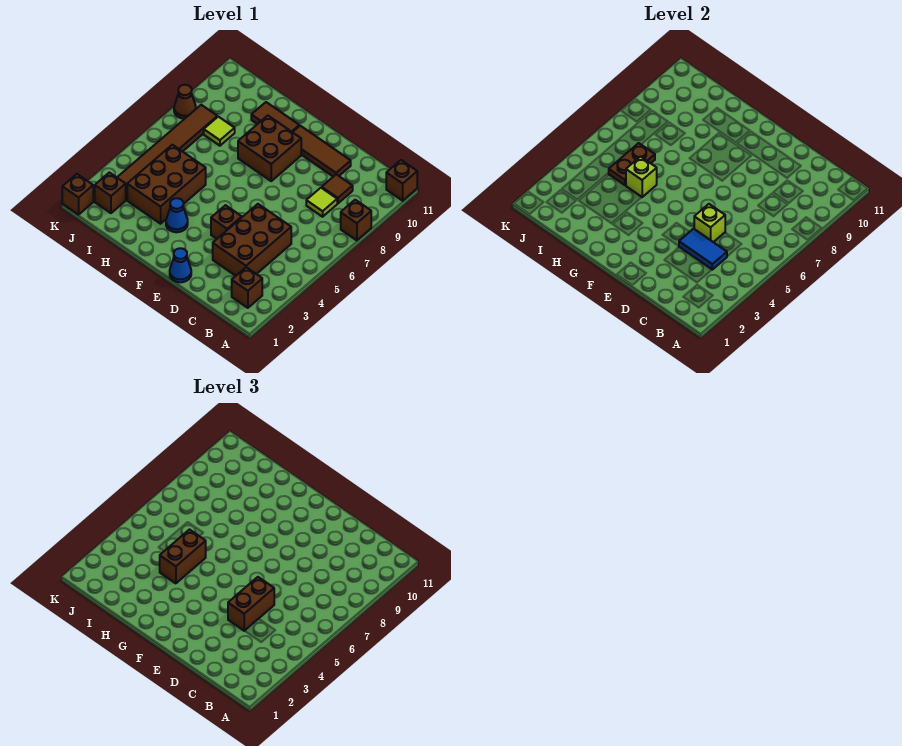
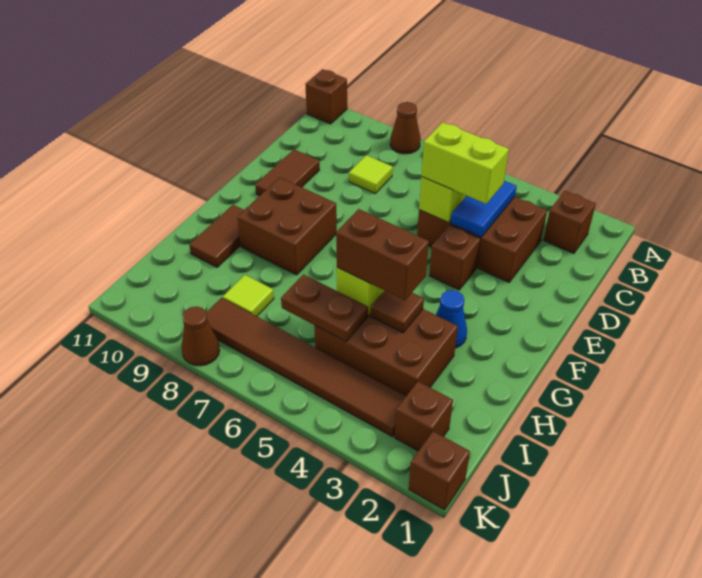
brown brick A8 level 1 -> brown cone A8 level 1
brown tile C9 level 1 -> brown tile H4 level 2
brown brick D4:D5 level 3 -> lime brick D4:D5 level 3
brown tile D10:F10 level 1 -> brown tile D10:E10 level 1
blue cone E1 level 1 -> none

